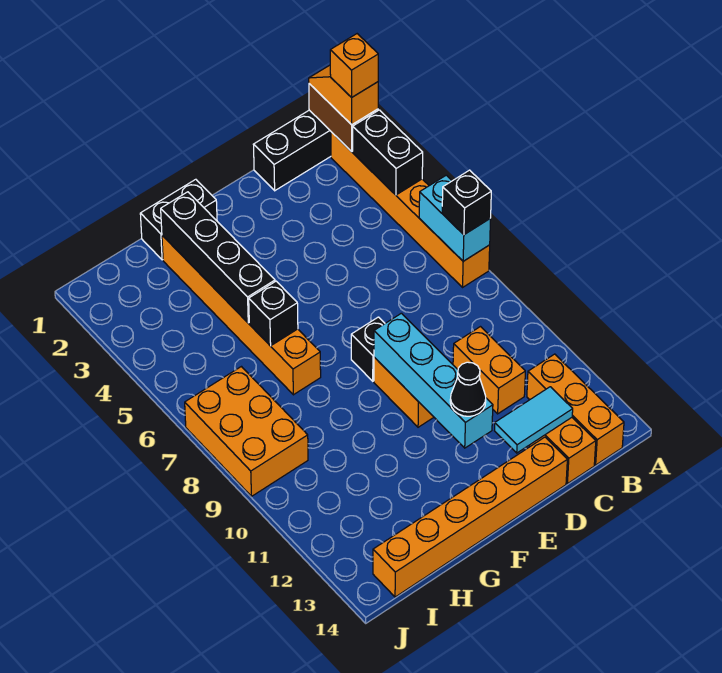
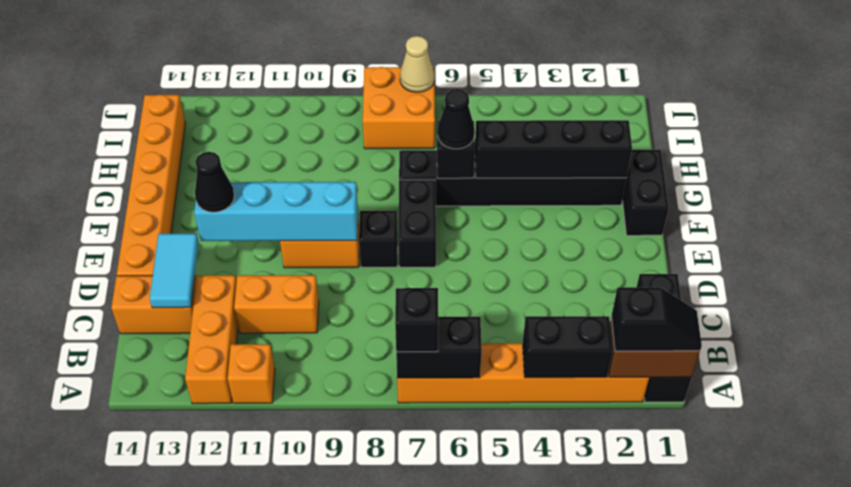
orange slope A1:A2 level 3 top 2 -> black slope A1:A2 level 3 top 2
orange brick A2 level 4 -> orange brick A11 level 1
cyan brick A6:A7 level 2 -> black brick A6:A7 level 2
orange brick B12:B14 level 1 -> orange brick A12:C12 level 1
none -> black brick E7:F7 level 1
orange brick G2:G7 level 1 -> black brick G2:G7 level 1
none -> black cone G6 level 3
orange brick I7:J9 level 1 -> orange brick I7:J8 level 1
none -> tan cone J7 level 2

